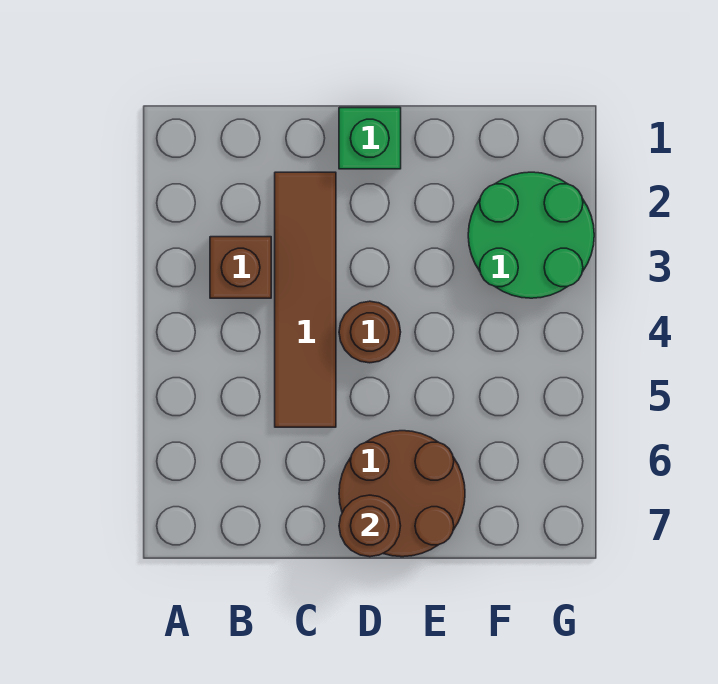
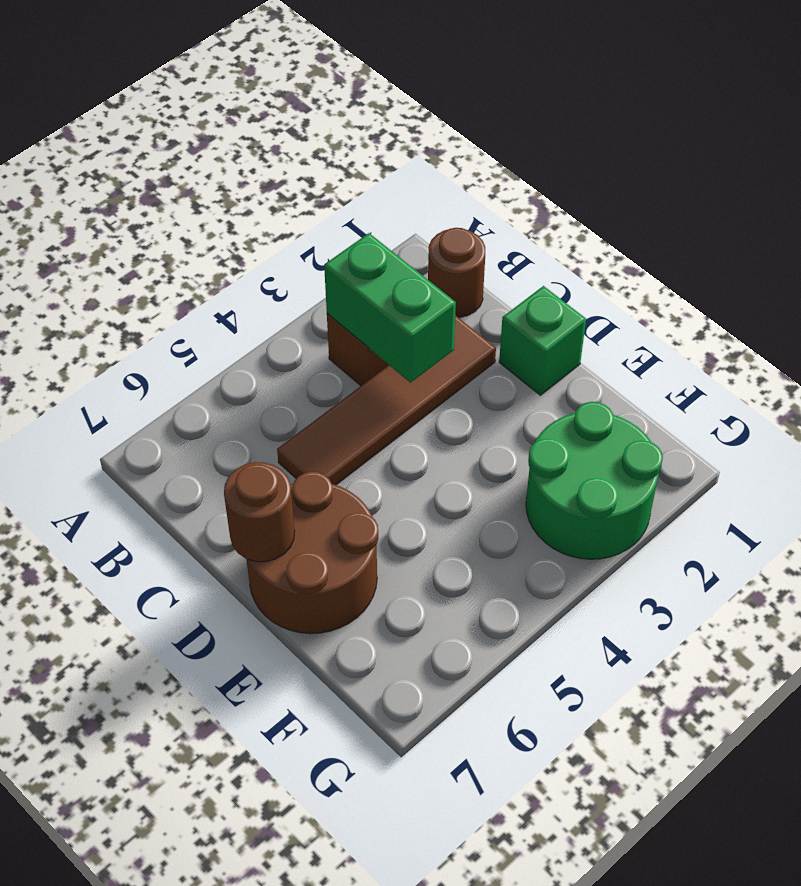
none -> green brick B3:C3 level 2
brown round brick D4 level 1 -> brown round brick B1 level 1

